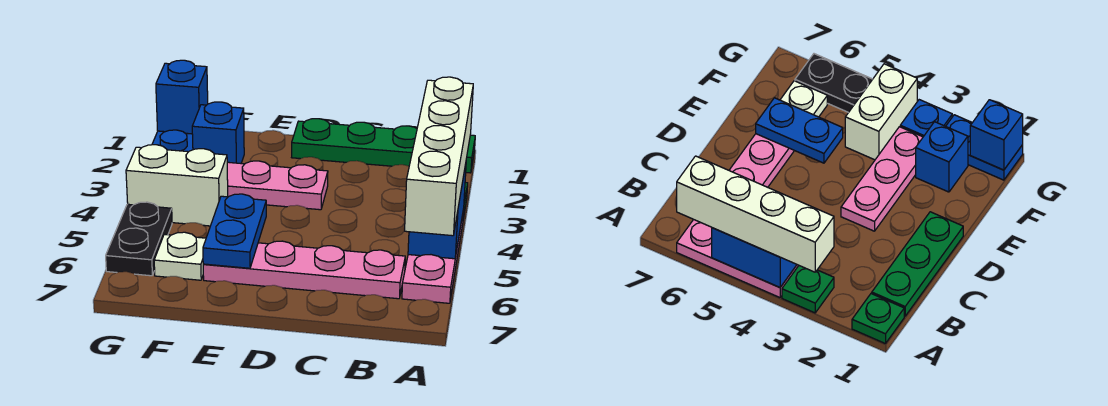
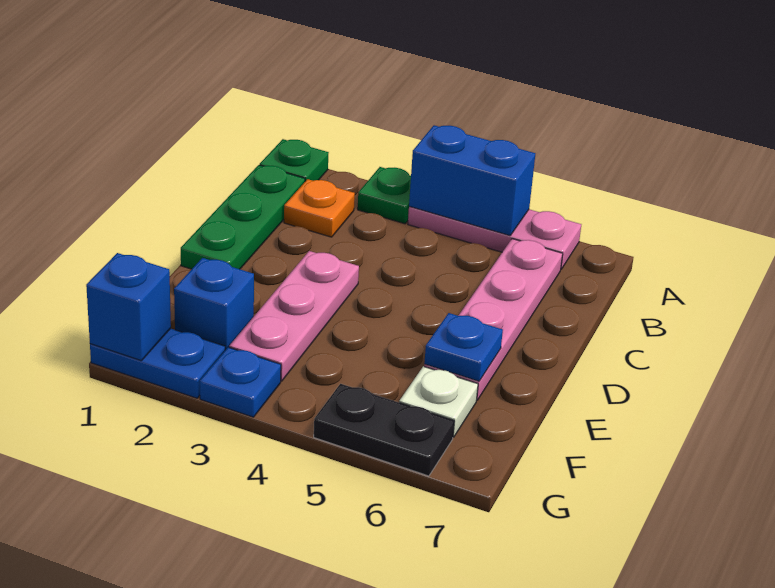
white brick A3:A6 level 3 -> none
none -> orange plate B2 level 1
blue plate E5:E6 level 2 -> blue plate E6 level 2
white brick F4:G4 level 1 -> none

